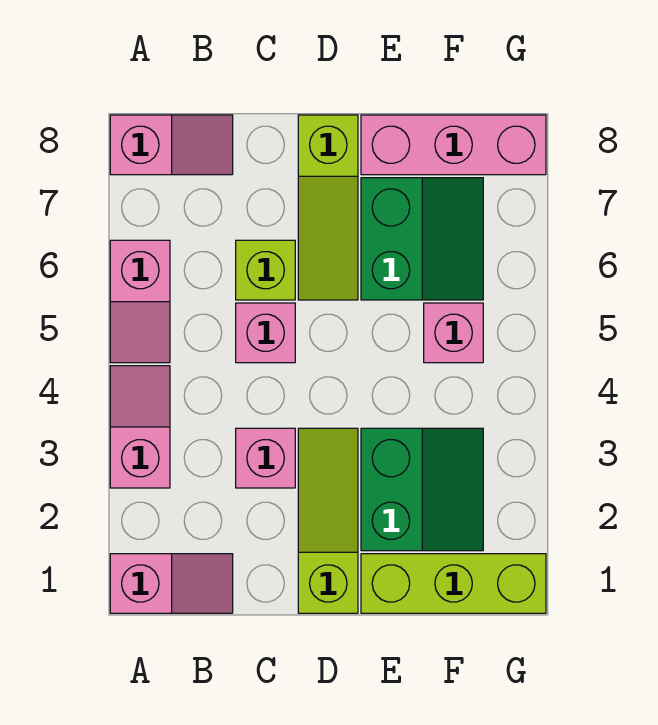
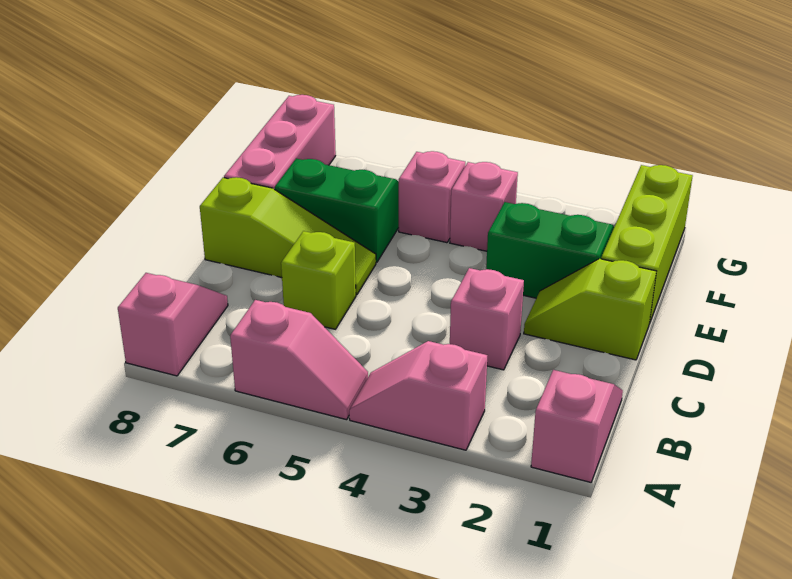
pink brick C5 level 1 -> pink brick F4 level 1
lime slope D1:D3 level 1 top 1 -> lime slope D1:D2 level 1 top 1

